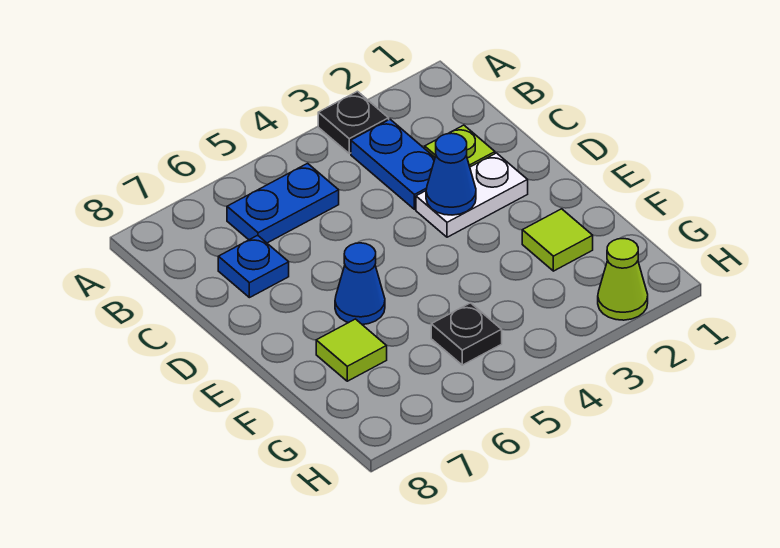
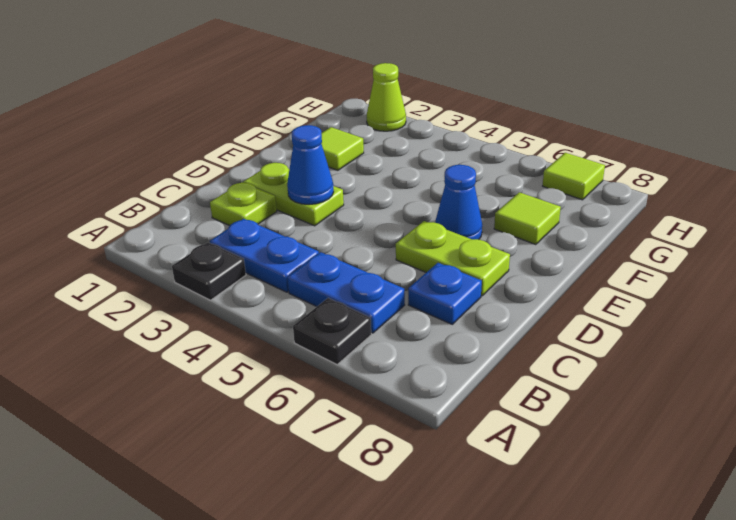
blue plate B3:C3 level 1 -> blue plate B3:B4 level 1
white plate D2:D3 level 1 -> lime plate D2:D3 level 1
none -> lime plate D6:D7 level 1
black plate G5 level 1 -> black plate A6 level 1
none -> lime tile H7 level 1

